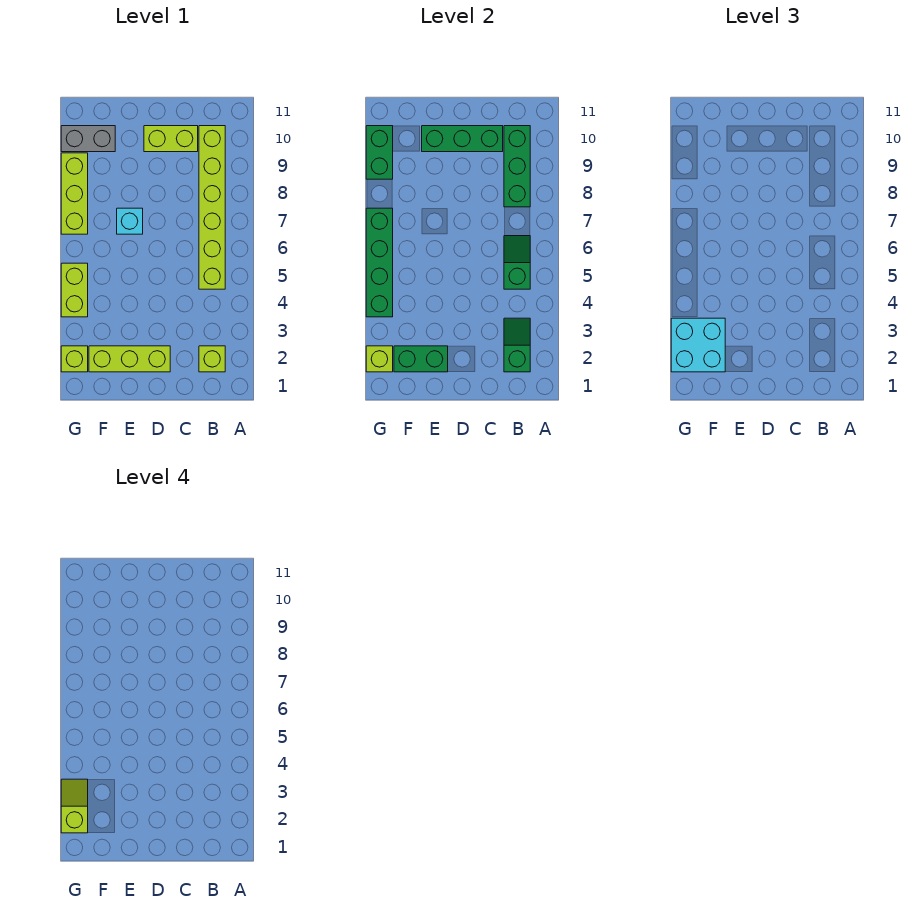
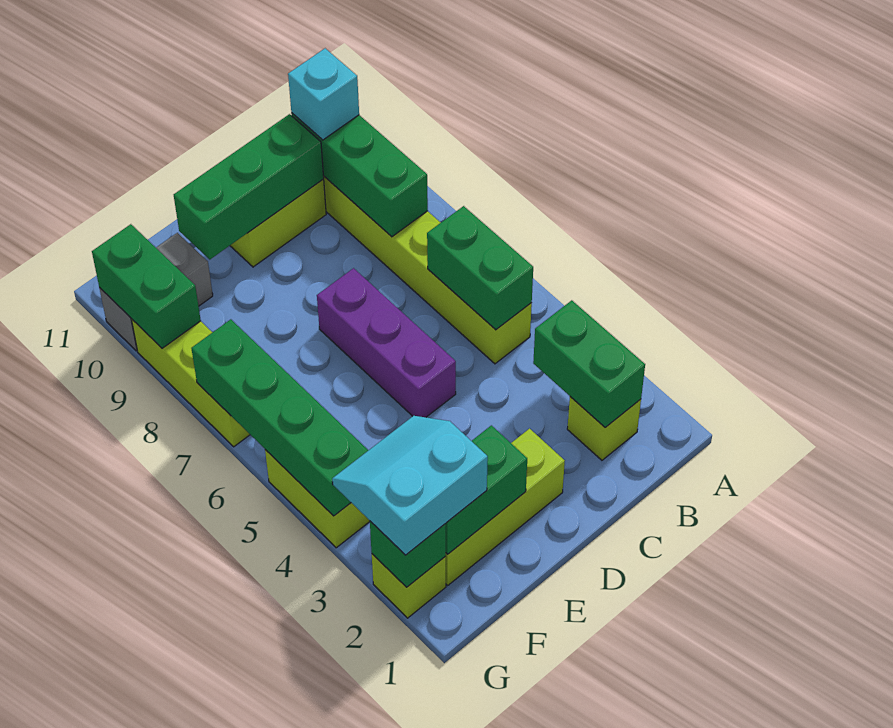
green slope B2:B3 level 2 top 2 -> green brick B2:B3 level 2
green slope B5:B6 level 2 top 5 -> green brick B5:B6 level 2
none -> purple brick D5:D7 level 1
cyan brick E7 level 1 -> cyan brick B10 level 3
cyan brick F2:G3 level 3 -> cyan slope F2:G3 level 3 top 2
lime brick G2 level 2 -> green brick G2 level 2
lime slope G2:G3 level 4 top 2 -> none

